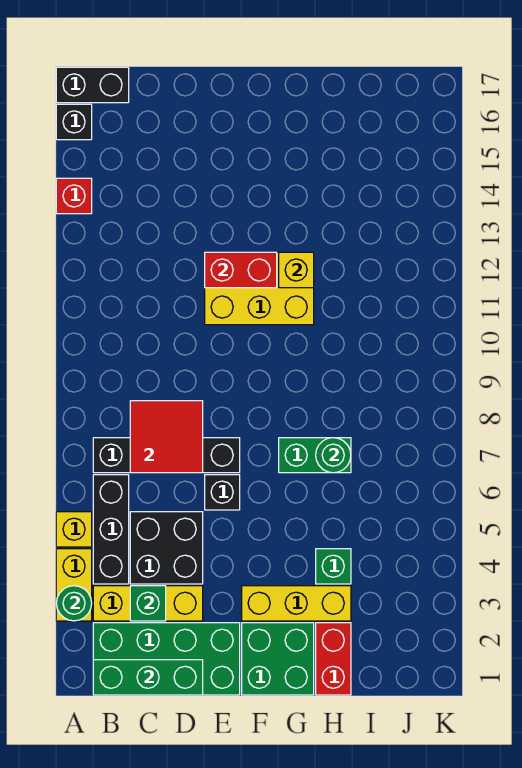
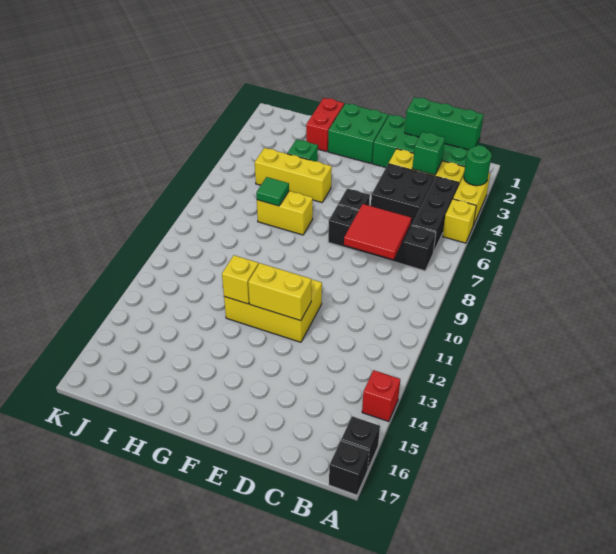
black brick A17:B17 level 1 -> black brick A17 level 1
red brick E12:F12 level 2 -> yellow brick E12:F12 level 2
yellow brick F3:H3 level 1 -> yellow brick G5:I5 level 1
green brick G7:H7 level 1 -> yellow brick G7:H7 level 1
green round brick H7 level 2 -> green tile H7 level 2

